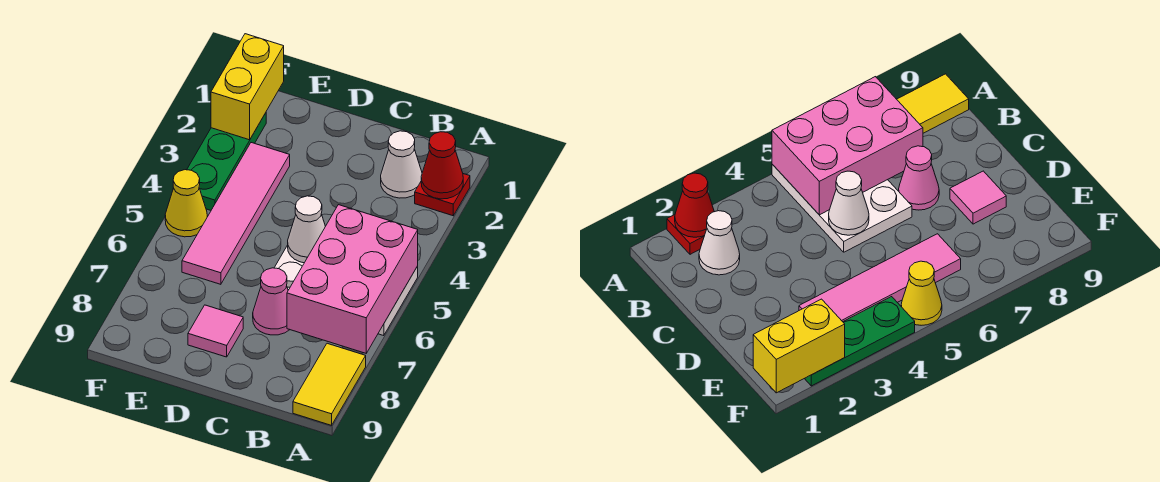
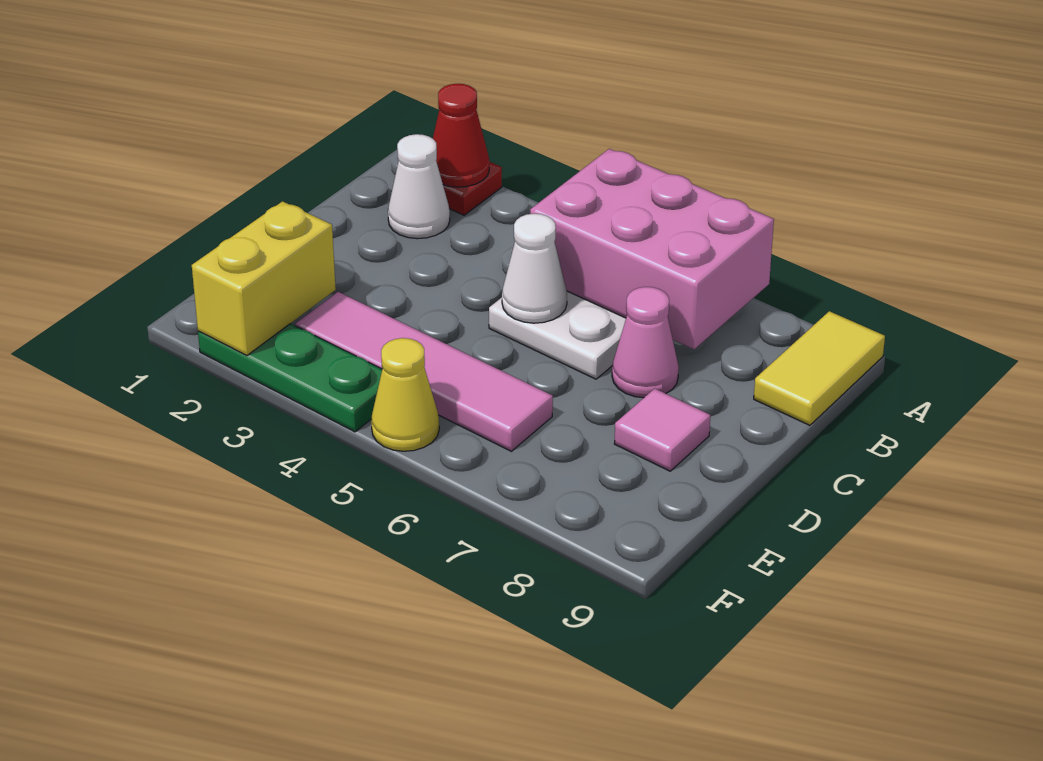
yellow tile A8:A9 level 1 -> yellow tile A9:B9 level 1
yellow brick F1:F2 level 2 -> yellow brick E2:F2 level 2

